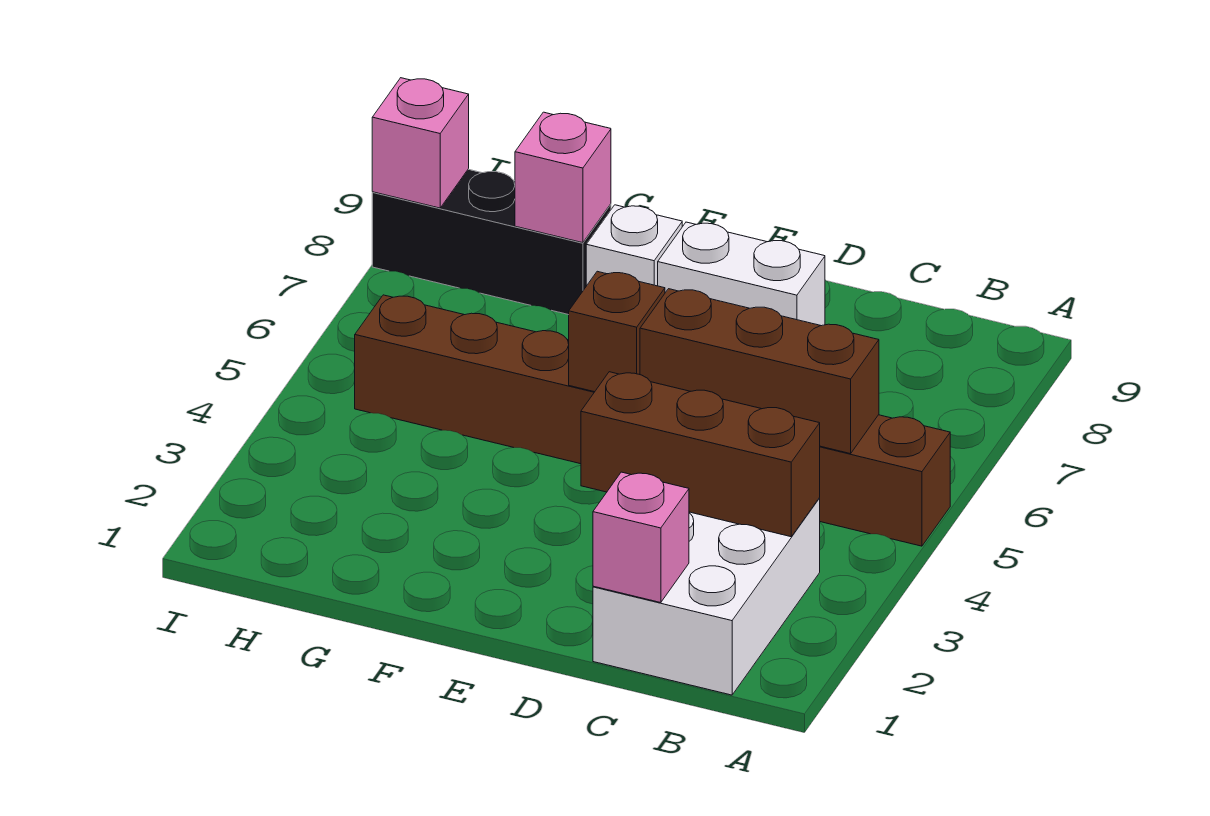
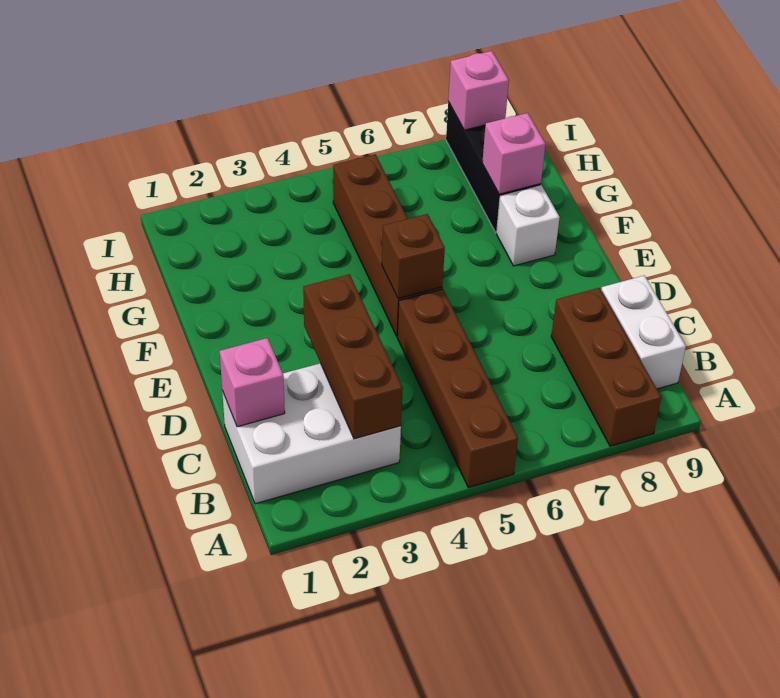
brown brick B5:D5 level 2 -> brown brick A8:C8 level 1
white brick D8:E8 level 1 -> white brick B9:C9 level 1

